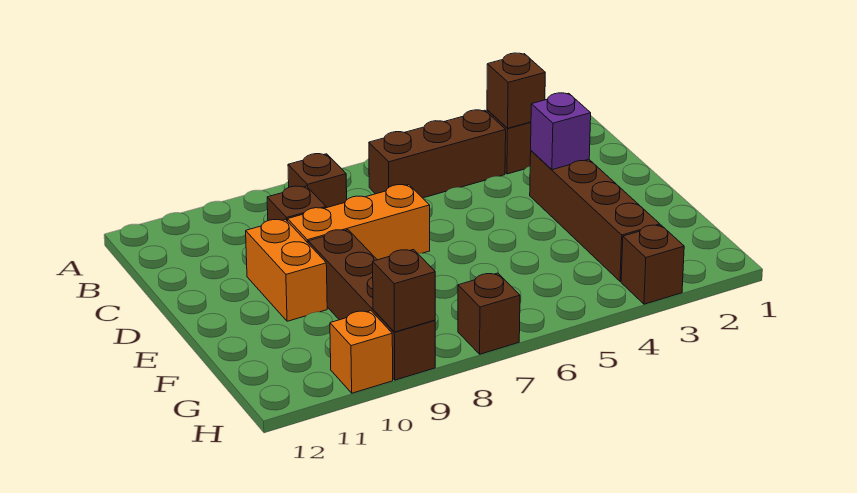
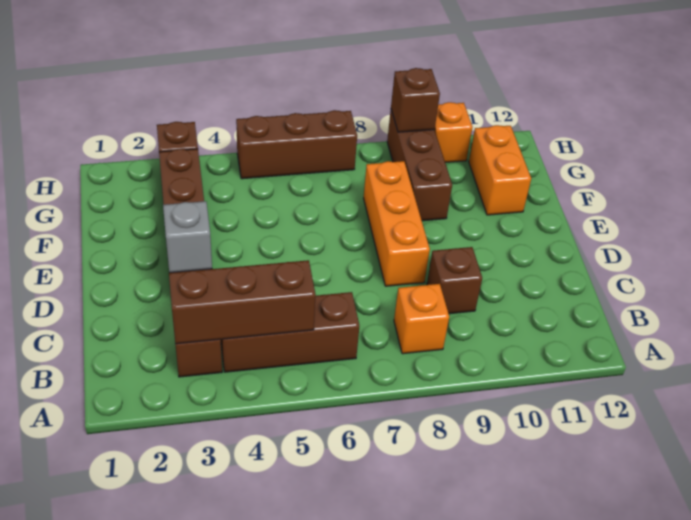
brown brick B3 level 2 -> brown brick B3:B5 level 2
brown brick B8 level 1 -> orange brick B8 level 1
purple brick D3 level 2 -> grey brick D3 level 2
orange brick D7:D9 level 1 -> orange brick D8:F8 level 1
orange brick D10:E10 level 1 -> orange brick F11:G11 level 1
brown brick E9:H9 level 1 -> brown brick F9:H9 level 1
brown brick H7 level 1 -> brown brick H5:H7 level 1

